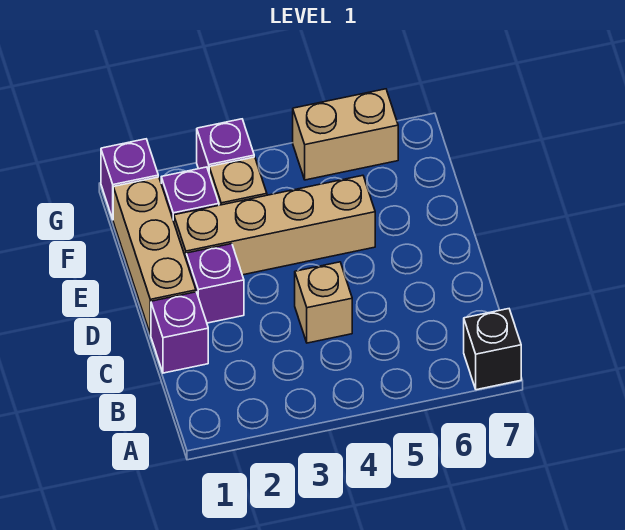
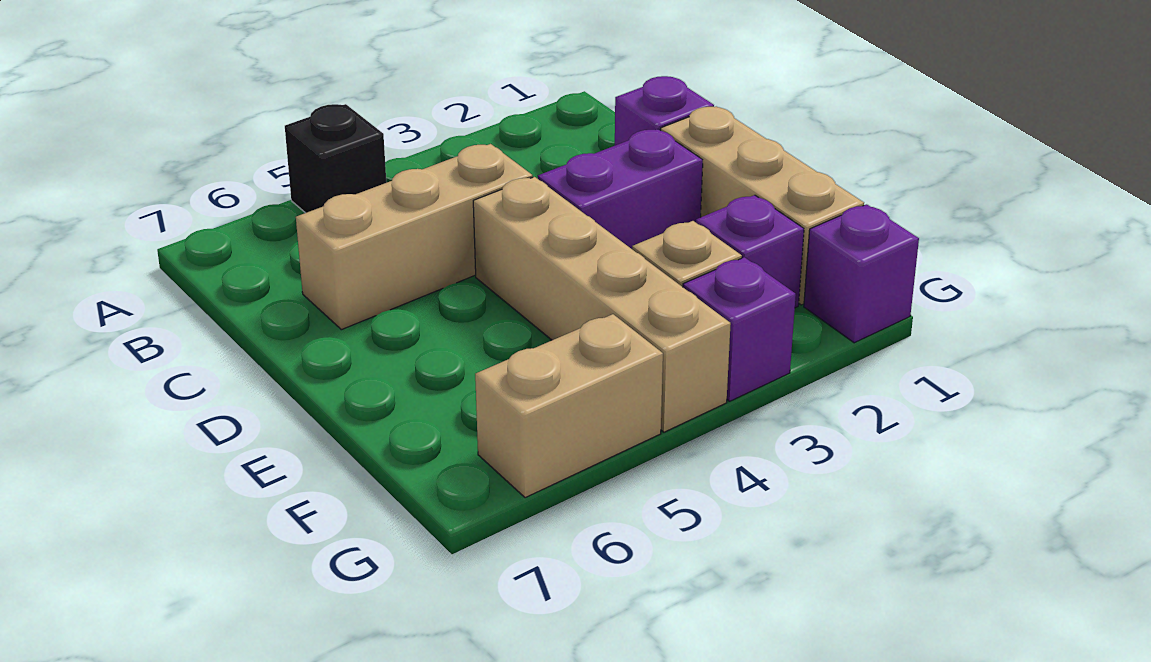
black brick A7 level 1 -> black brick A5 level 1
tan brick C4 level 1 -> tan brick C4:C6 level 1
purple brick D2 level 1 -> purple brick D2:D3 level 1
tan brick E2:E5 level 1 -> tan brick D4:G4 level 1

